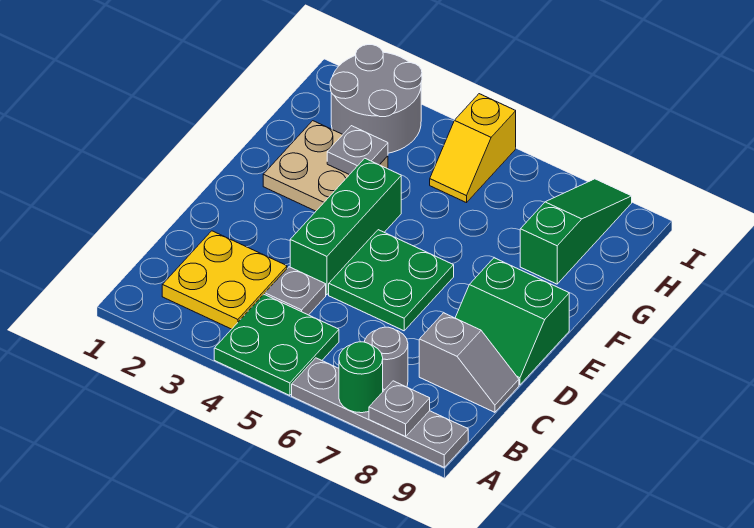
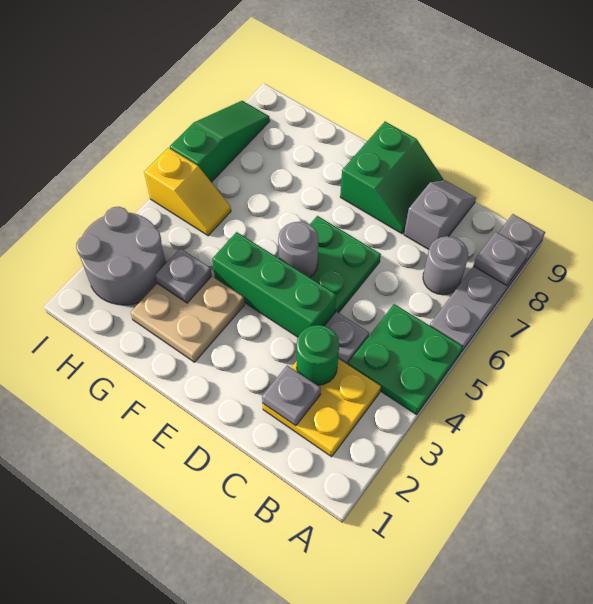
green round brick A7 level 2 -> green round brick C3 level 2
none -> grey plate C2 level 2
none -> grey round brick E5 level 2
green slope G8:I8 level 1 top G -> green slope I6:I8 level 1 top 6

